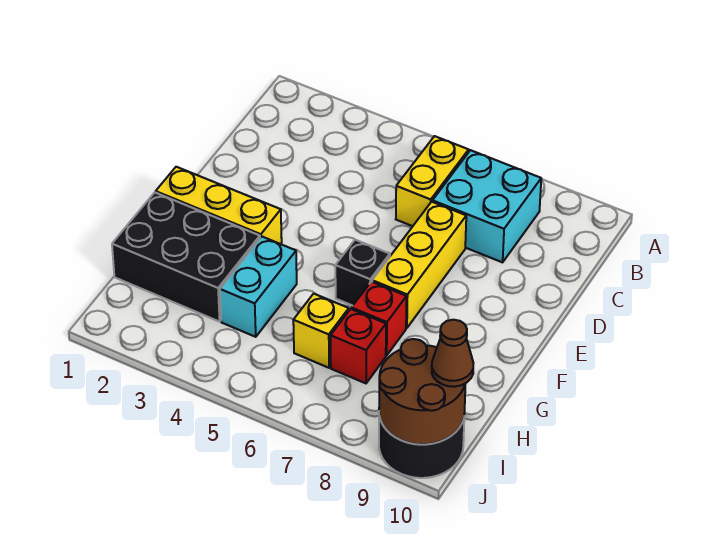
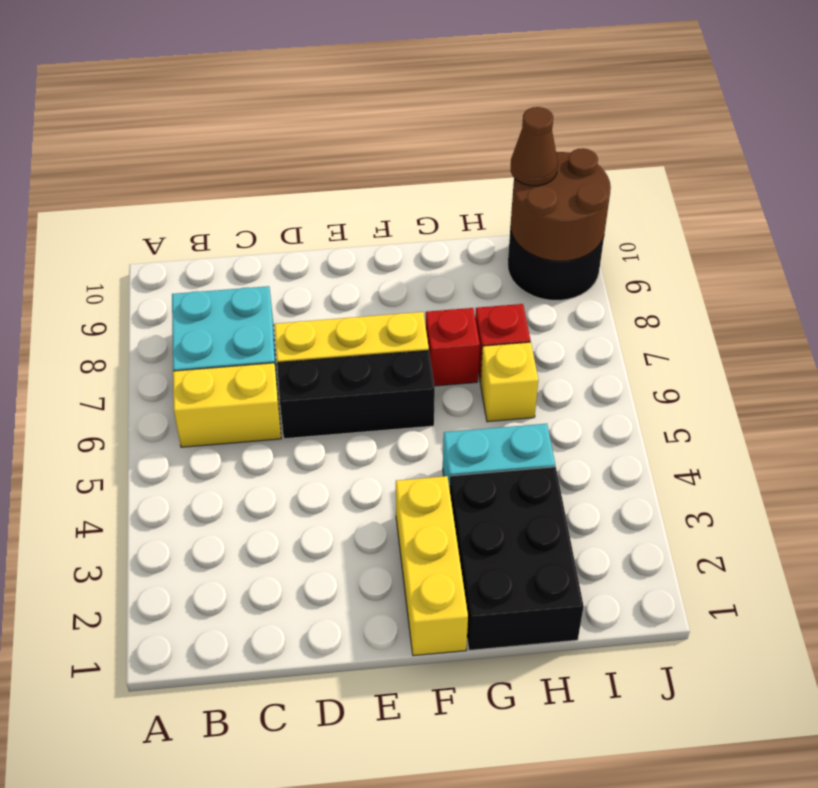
black brick F6 level 1 -> black brick D6:F6 level 1

